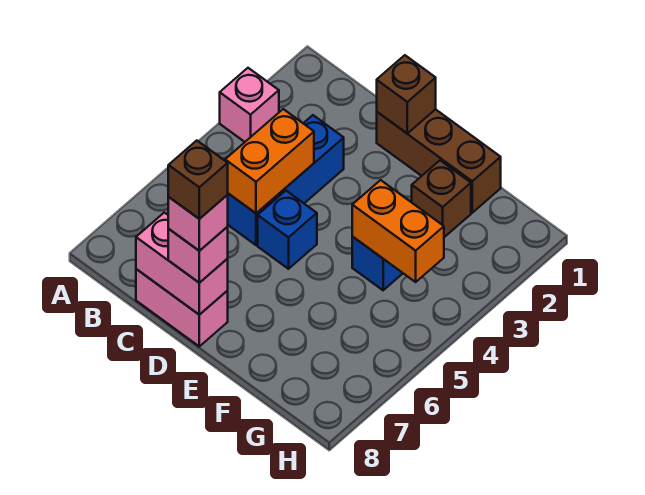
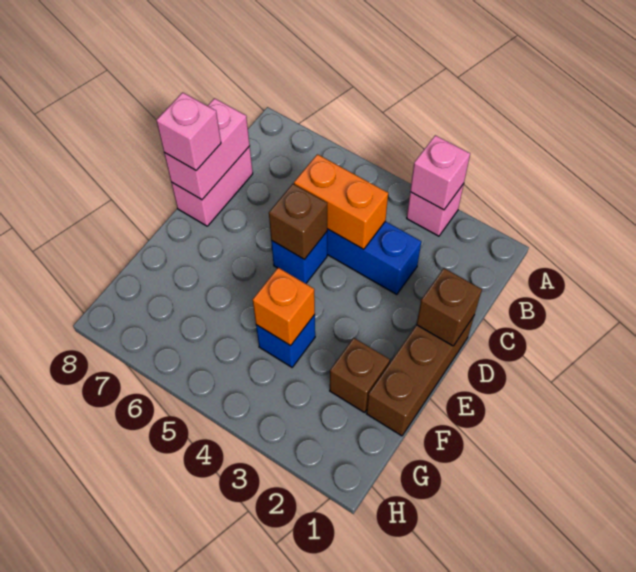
pink brick D8 level 4 -> pink brick A3 level 2
brown brick D8 level 5 -> brown brick D5 level 2
orange brick F4:G4 level 2 -> orange brick F4 level 2

